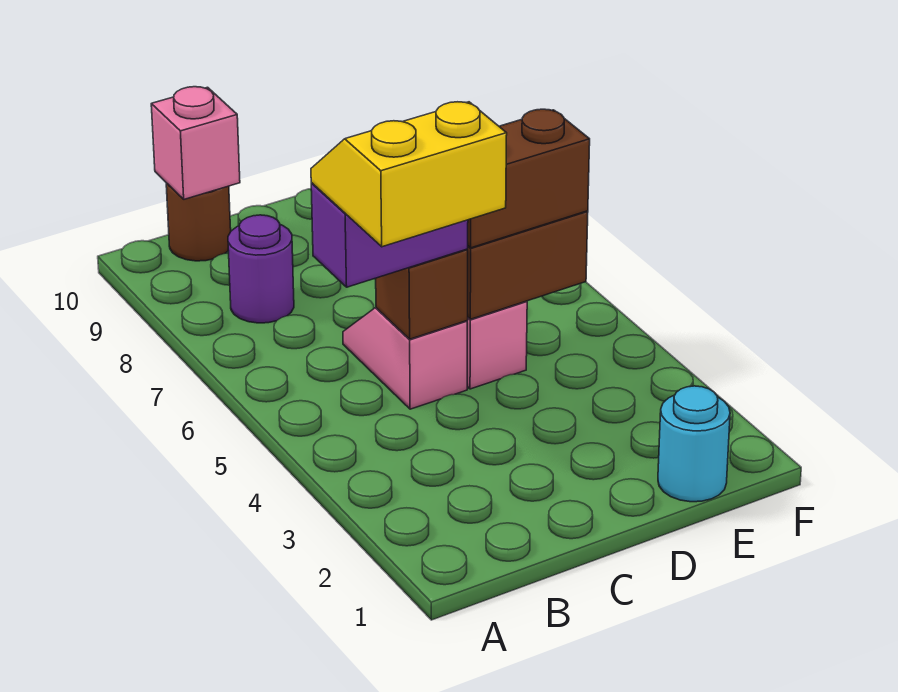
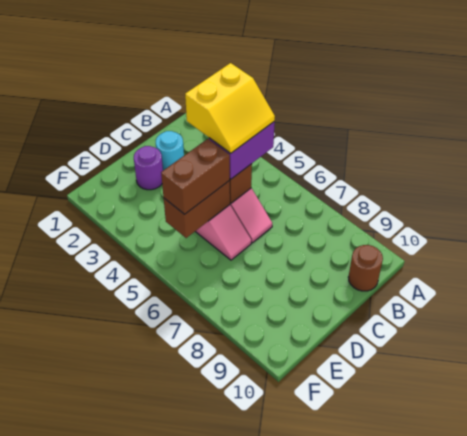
purple round brick B8 level 1 -> purple round brick D2 level 1
pink brick B10 level 2 -> none
cyan round brick E1 level 1 -> cyan round brick C2 level 1

